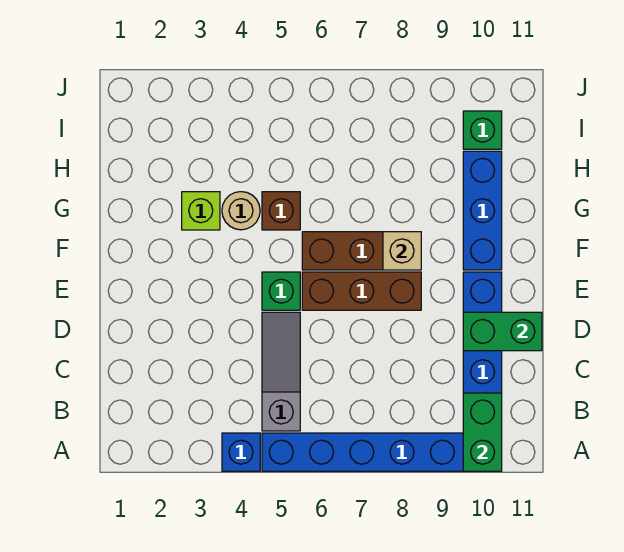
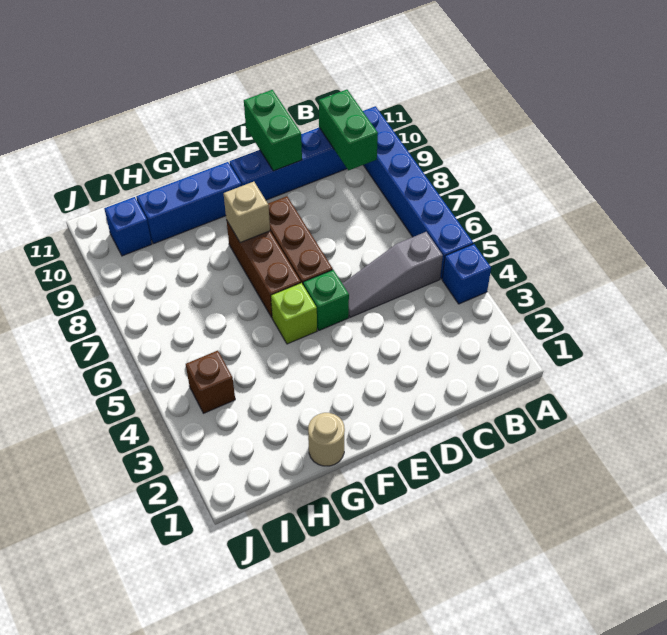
green brick A10:B10 level 2 -> green brick B9:B10 level 2
lime brick G3 level 1 -> lime brick F5 level 1
tan round brick G4 level 1 -> tan round brick G1 level 1
brown brick G5 level 1 -> brown brick I4 level 1
green brick I10 level 1 -> blue brick I10 level 1

